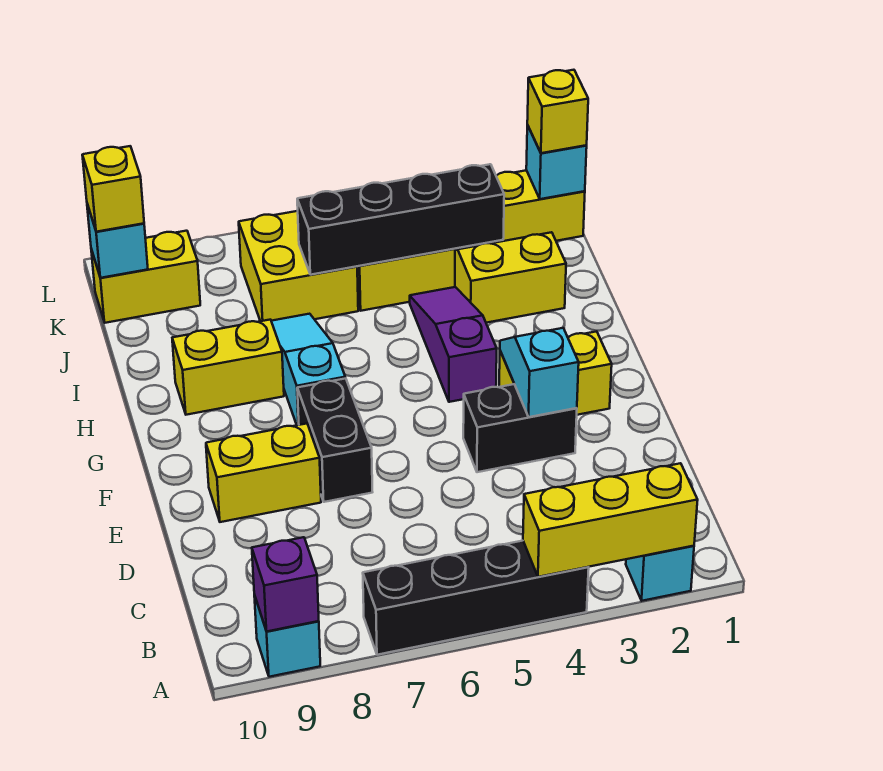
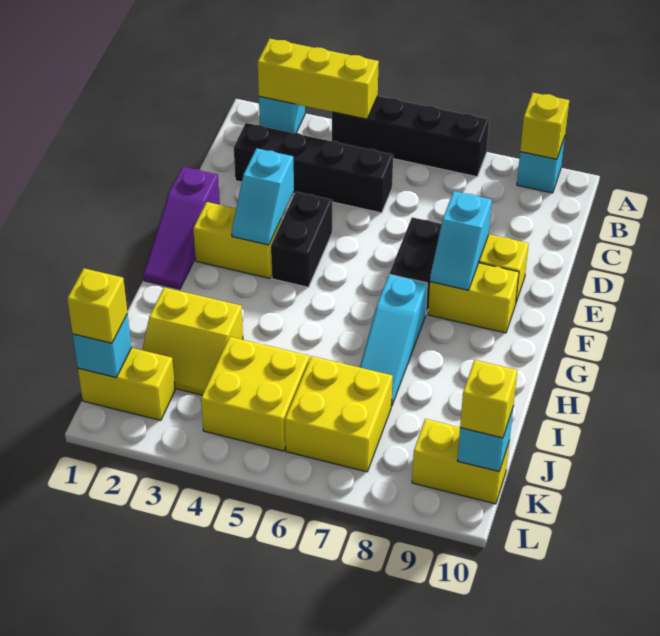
purple brick A9 level 2 -> yellow brick A9 level 2
black brick E3:E4 level 1 -> black brick E4:F4 level 1
none -> cyan slope E8:F8 level 2 top E
purple slope G4:I4 level 1 top G -> purple slope E1:G1 level 1 top E
yellow brick H8:H9 level 1 -> yellow brick F8:F9 level 1
black brick J3:J6 level 2 -> black brick C2:C5 level 1

